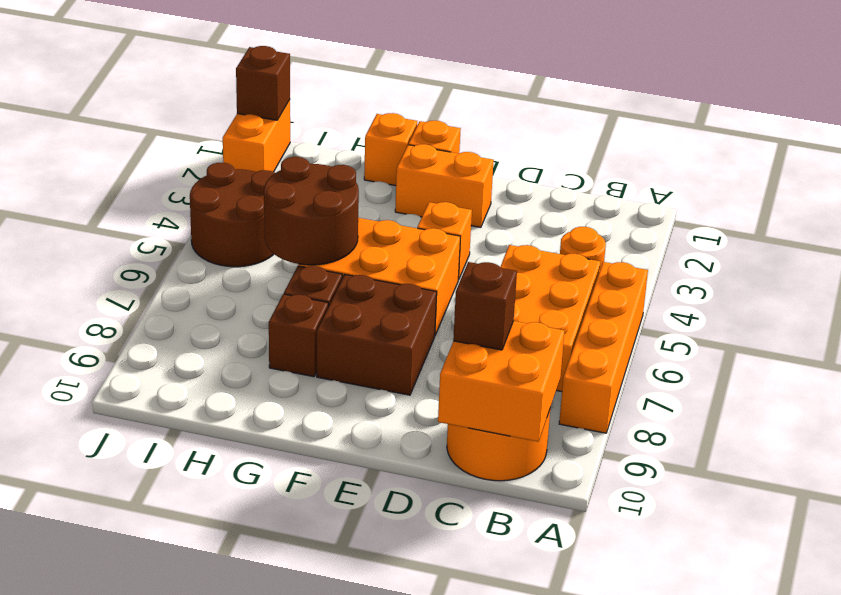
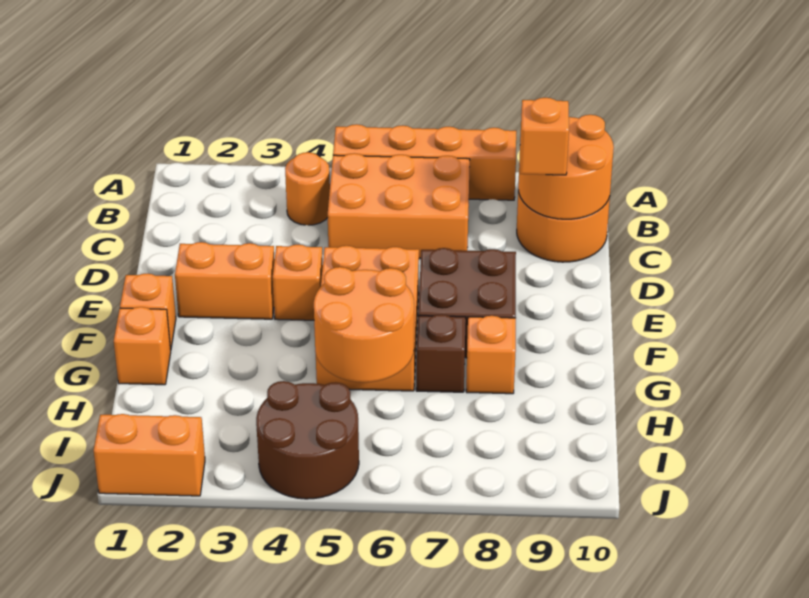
orange brick B9:C10 level 2 -> orange round brick B9:C10 level 2
brown brick C9 level 3 -> orange brick C9 level 3
orange brick E2:F2 level 1 -> orange brick E2:E3 level 1
brown round brick G5:H6 level 2 -> orange round brick G5:H6 level 2
brown brick G8 level 1 -> orange brick G8 level 1
brown brick J1 level 2 -> none

